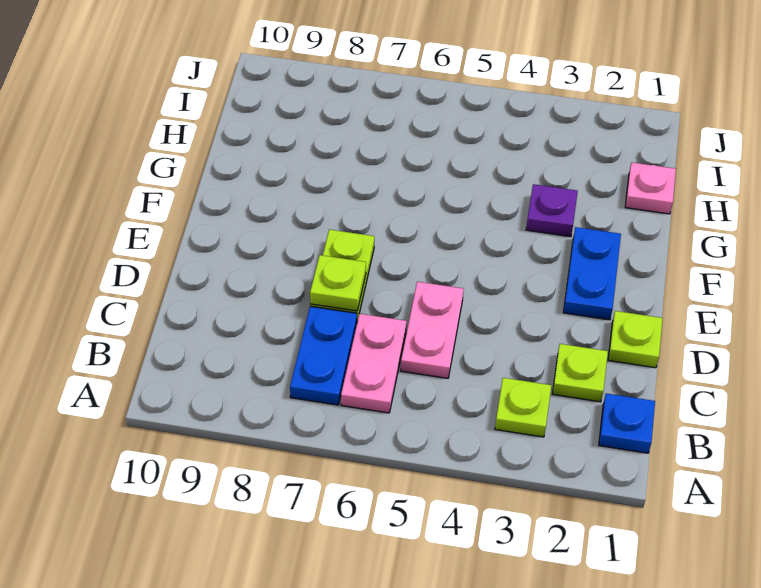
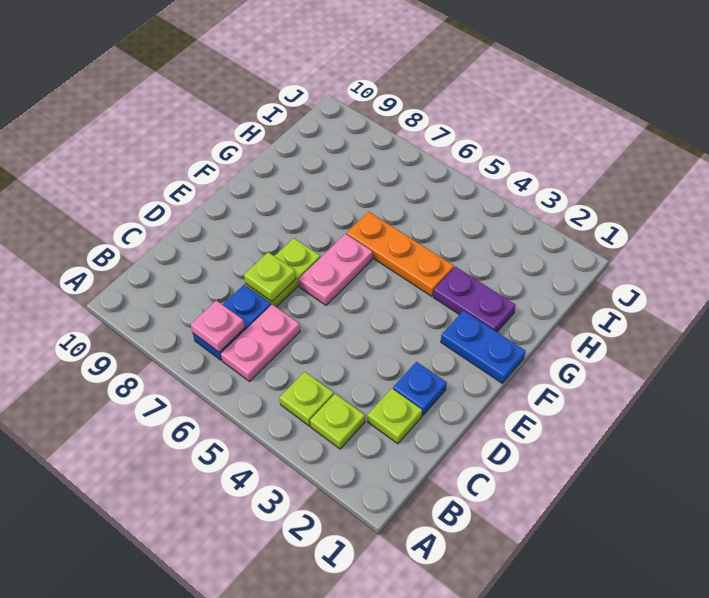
blue plate B1 level 1 -> blue plate D2 level 1
pink plate C5:D5 level 1 -> pink plate E6:F6 level 1
lime plate D1 level 1 -> lime plate B4 level 1
blue plate E2:F2 level 1 -> blue plate F1:F2 level 1
purple plate G3 level 1 -> purple plate G2:G3 level 1
none -> orange plate G4:G6 level 1
pink plate H1 level 1 -> pink plate B7 level 2

